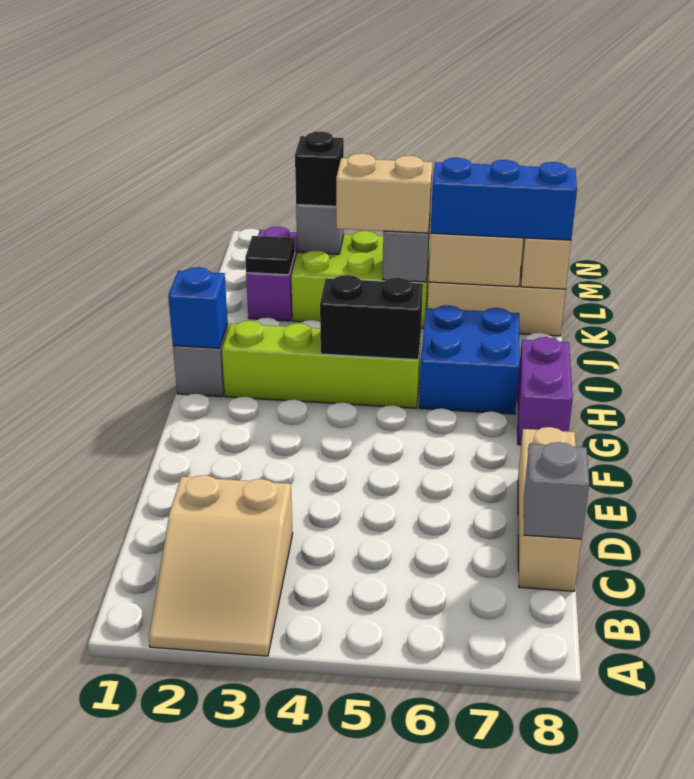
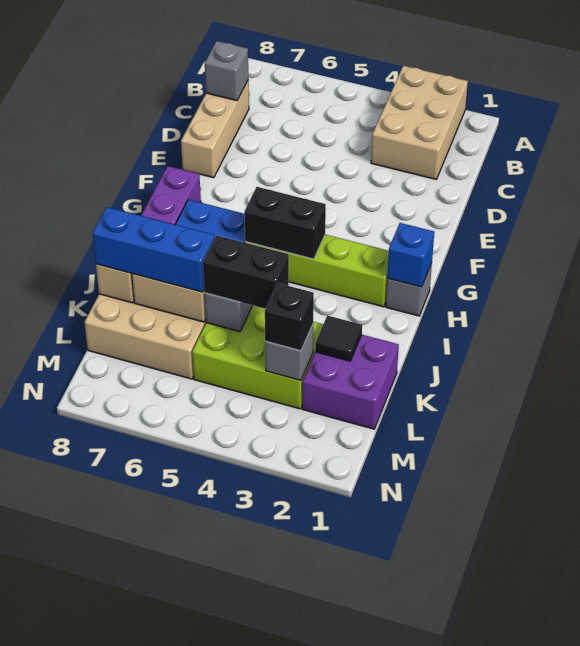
tan slope A2:C3 level 1 top C -> tan brick A2:C3 level 1
purple brick K2:L2 level 1 -> purple brick K1:L2 level 1
tan brick K4:K5 level 3 -> black brick K4:K5 level 3

